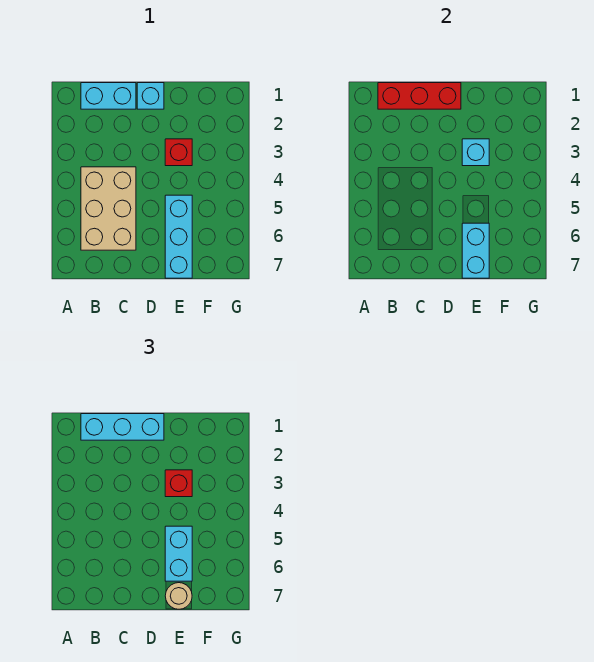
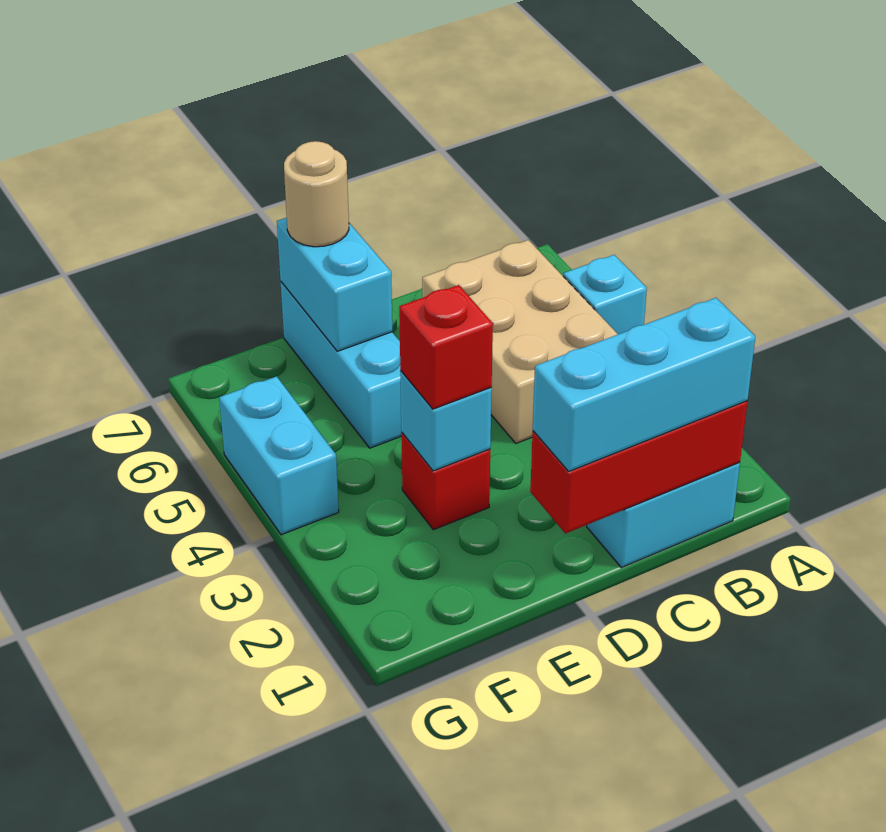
cyan brick D1 level 1 -> cyan brick A5 level 1
cyan brick E5:E6 level 3 -> cyan brick G4:G5 level 1

